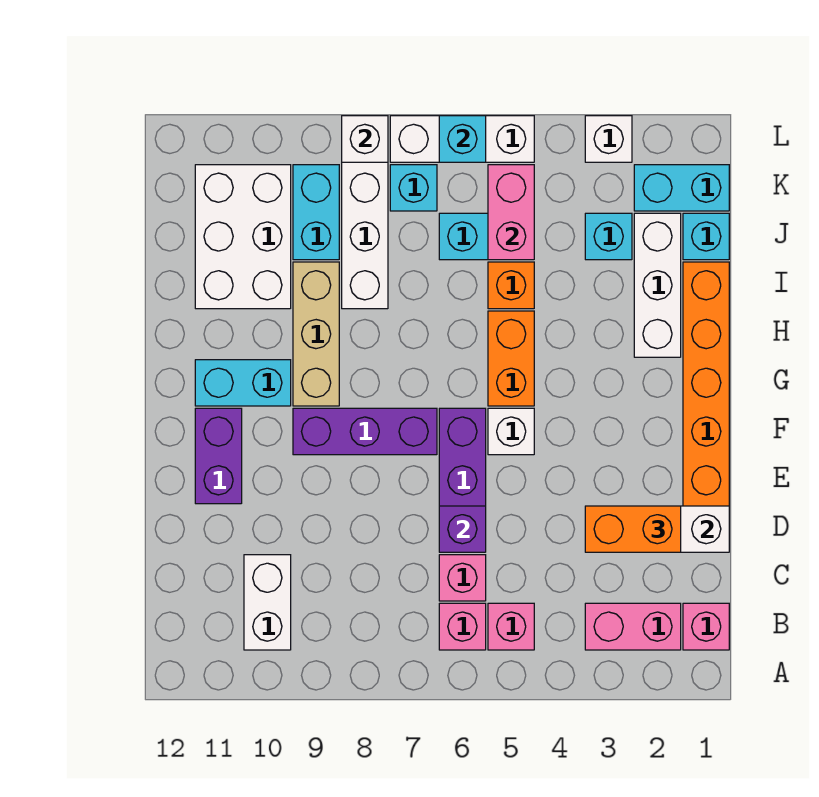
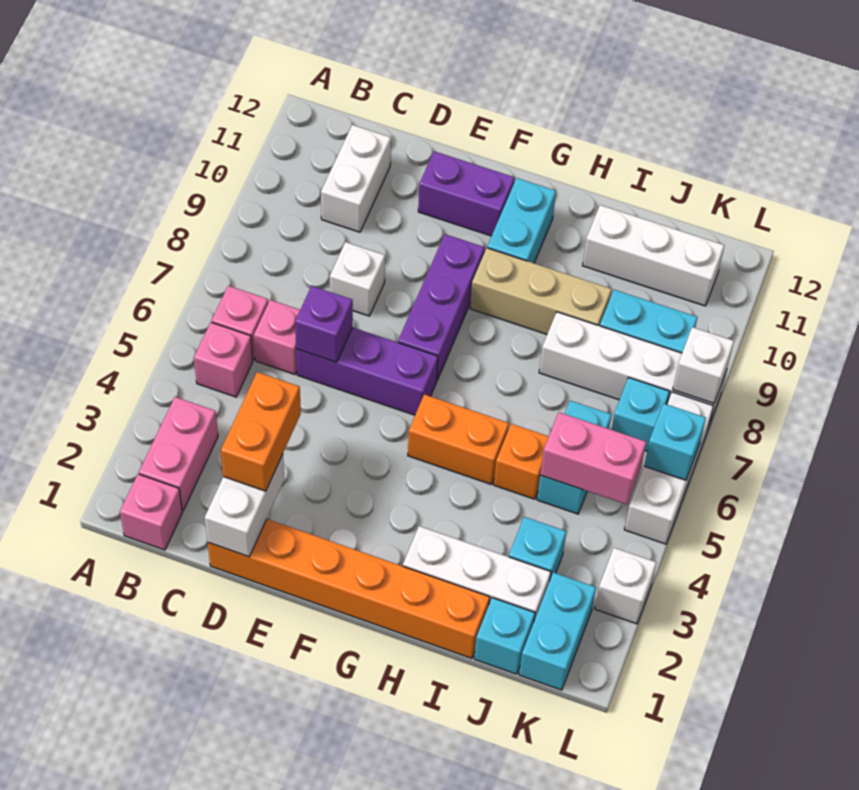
white brick B10:C10 level 1 -> white brick C10:C11 level 1
white brick F5 level 1 -> white brick D8 level 1
white brick I10:K11 level 1 -> white brick I11:K11 level 1

